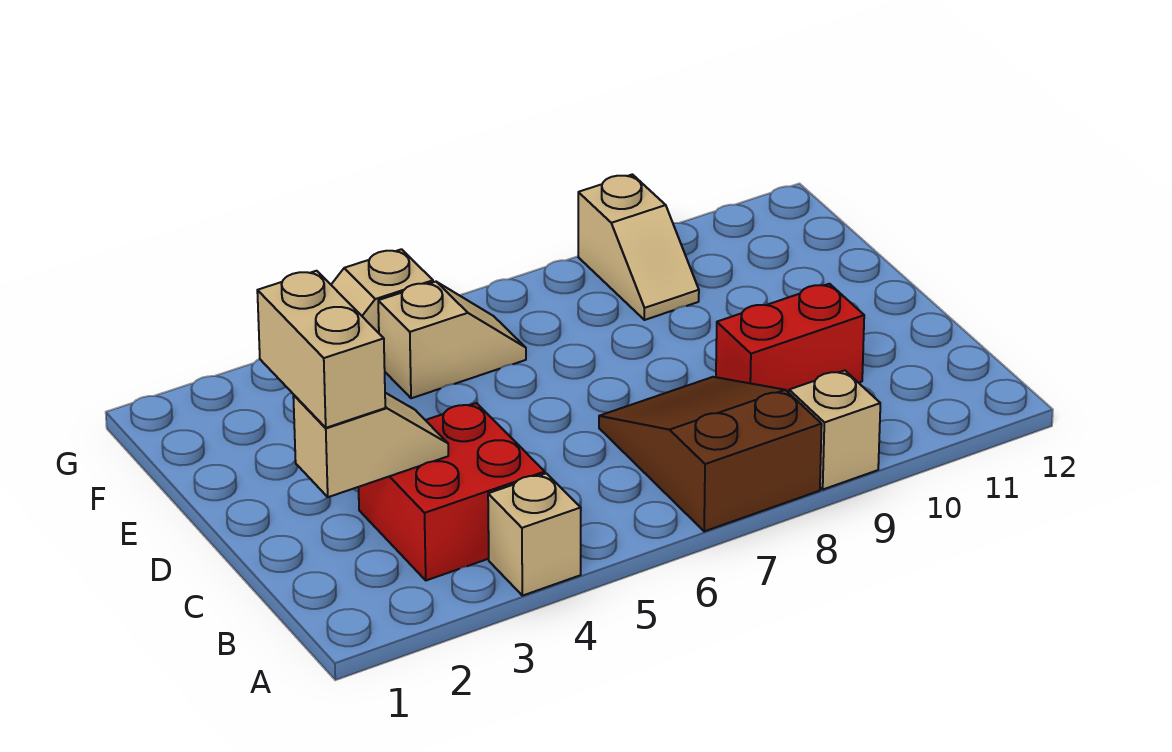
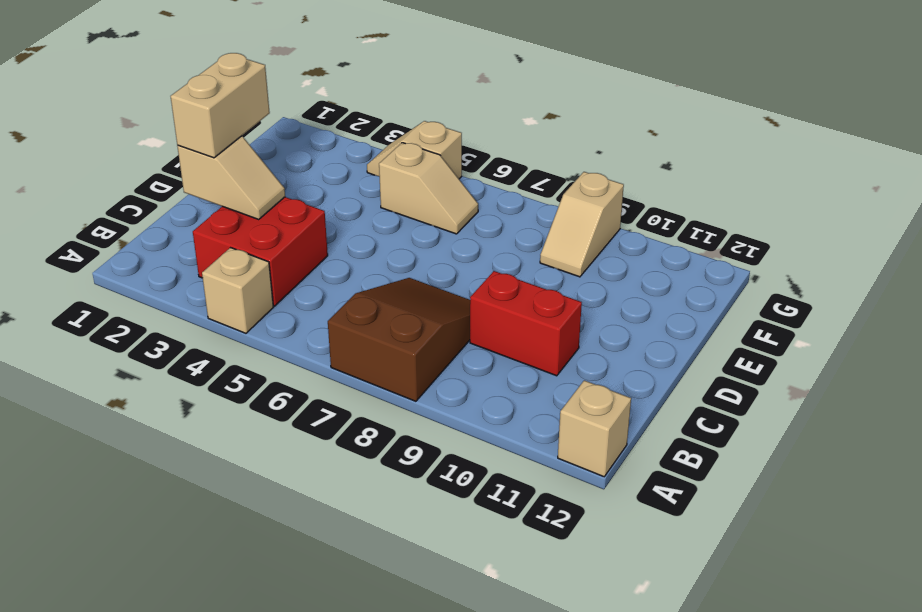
tan brick A9 level 1 -> tan brick A12 level 1

